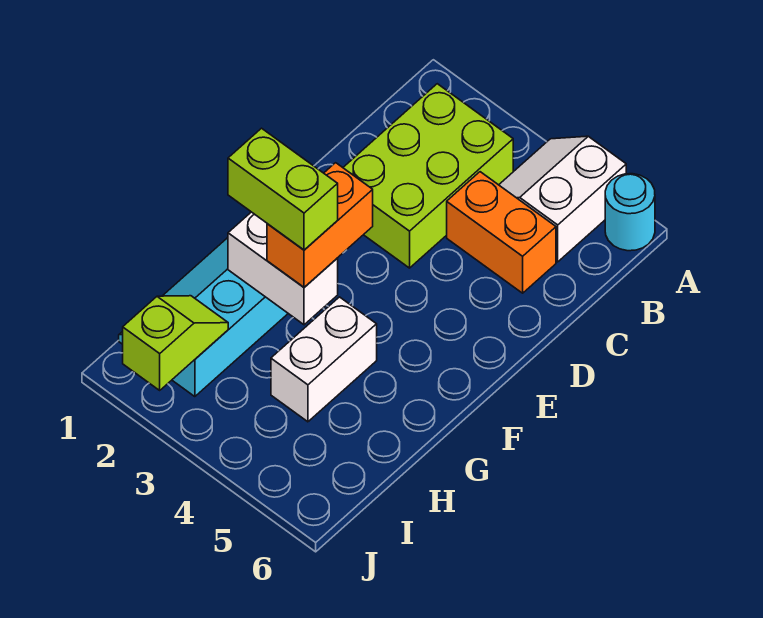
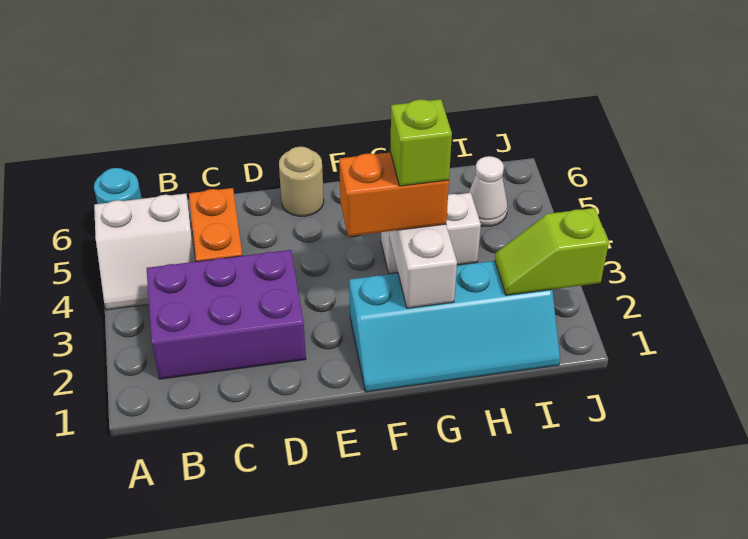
lime brick B2:D3 level 1 -> purple brick B2:D3 level 1
none -> tan round brick E6 level 1
lime brick G2:G3 level 4 -> lime brick G3 level 4
none -> white cone I5 level 1

